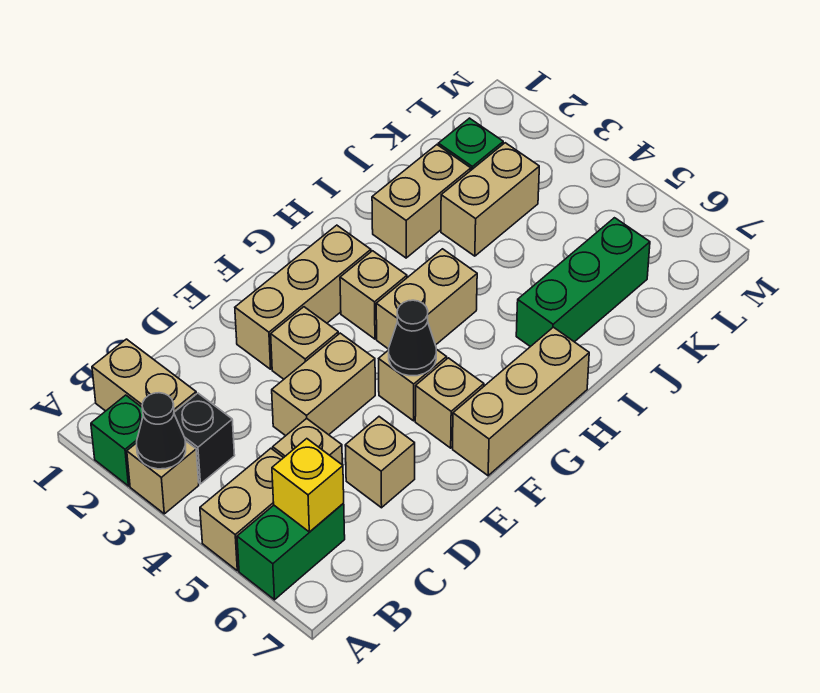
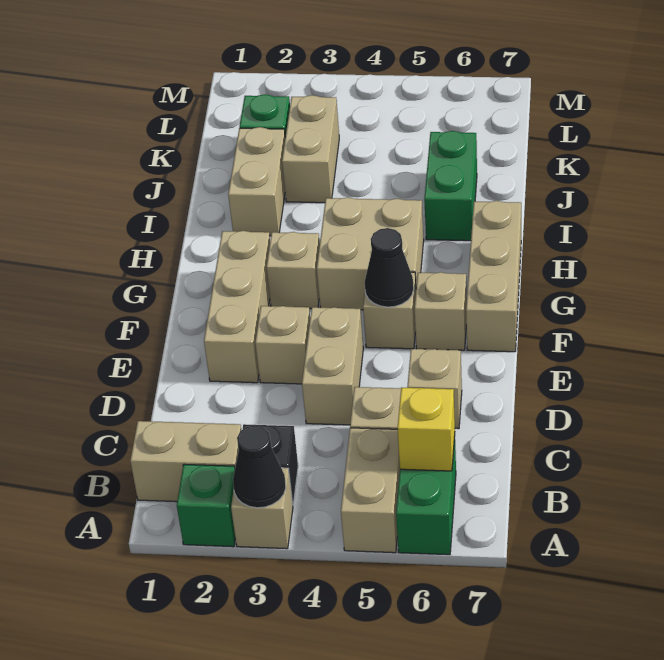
tan brick G4:H4 level 1 -> tan brick G4:H5 level 1
green brick I6:K6 level 1 -> green brick I6:J6 level 1

